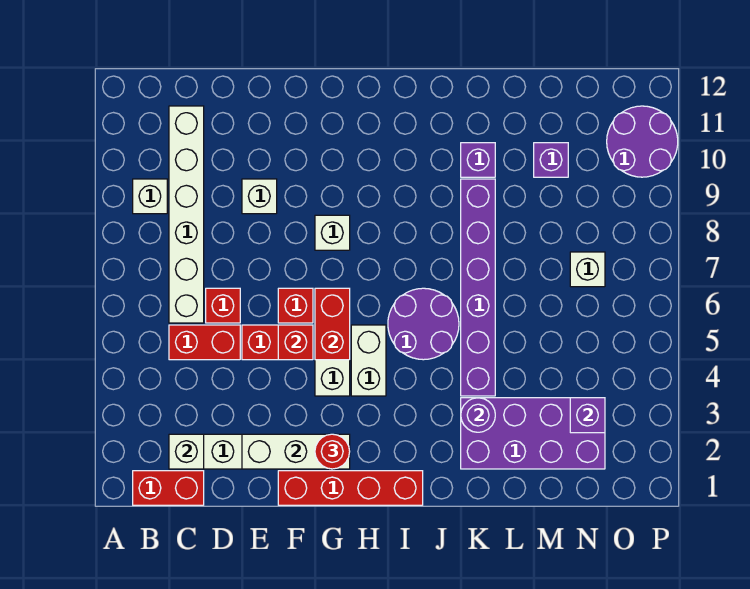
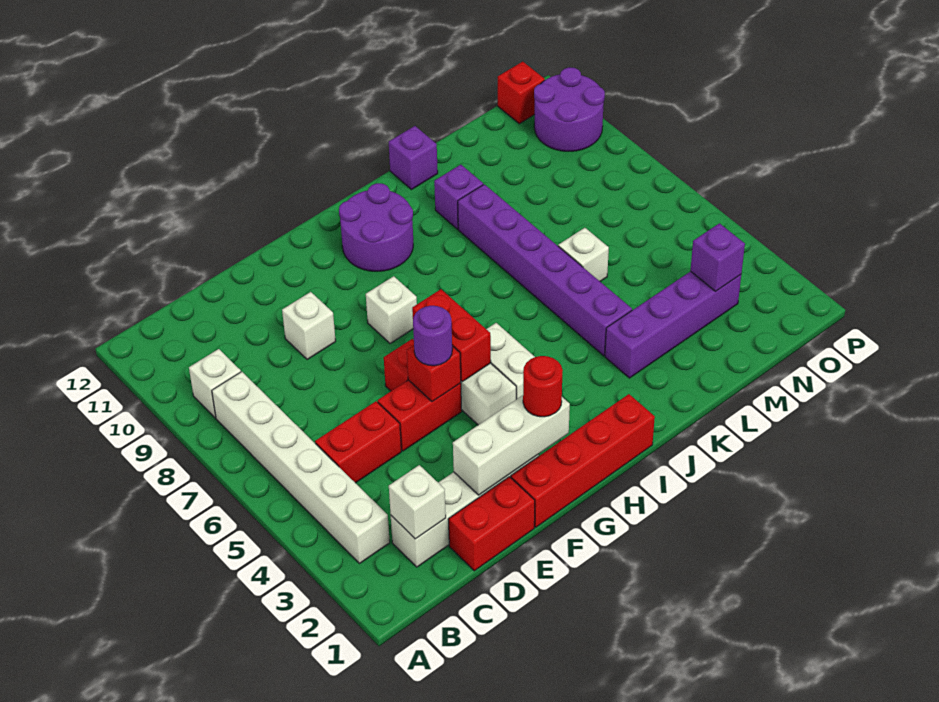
red brick B1:C1 level 1 -> red brick D1:E1 level 1
white brick C6:C11 level 1 -> white brick B3:B8 level 1
red brick D6 level 1 -> red brick O12 level 1
purple round brick I5:J6 level 1 -> purple round brick H10:I11 level 1
purple brick K2:N3 level 1 -> purple brick K3:N3 level 1
purple round brick K3 level 2 -> purple round brick F5 level 3
purple brick M10 level 1 -> purple brick K12 level 1
white brick N7 level 1 -> white brick L6 level 1

